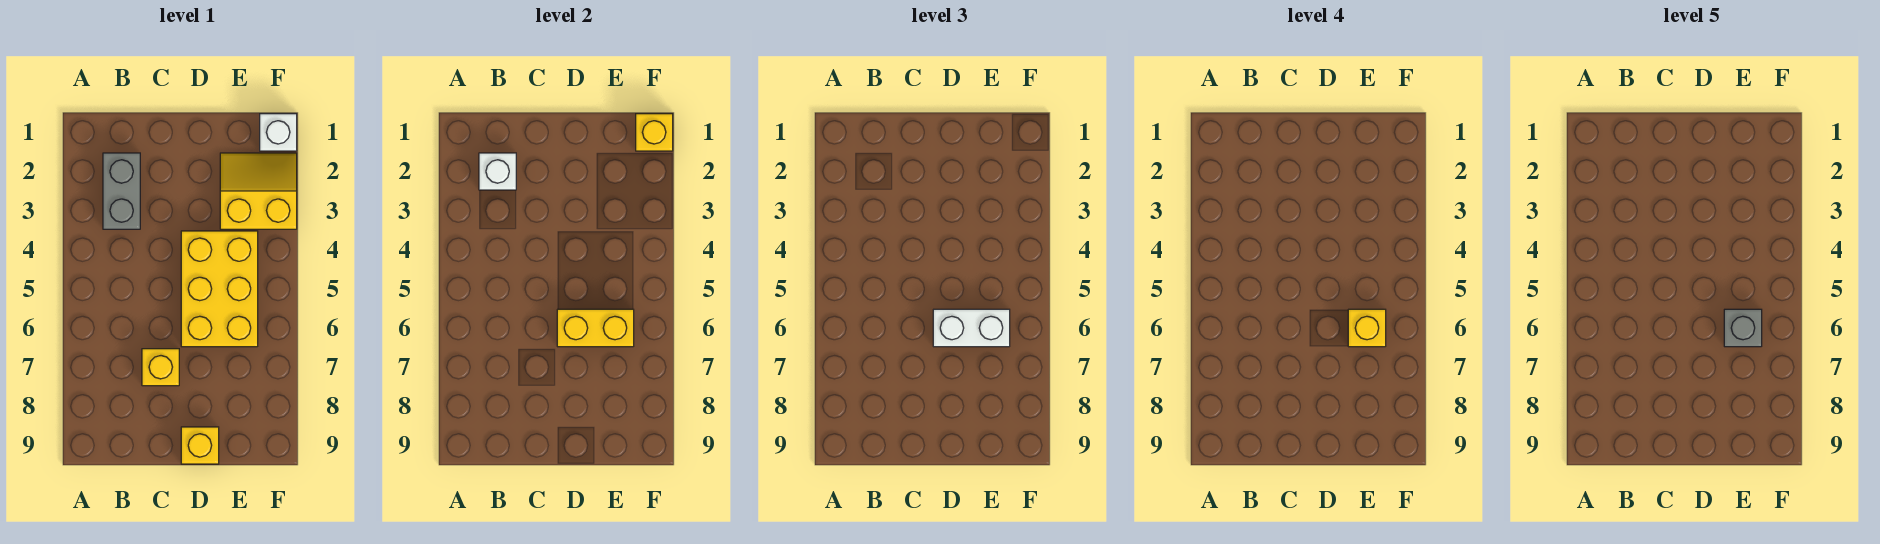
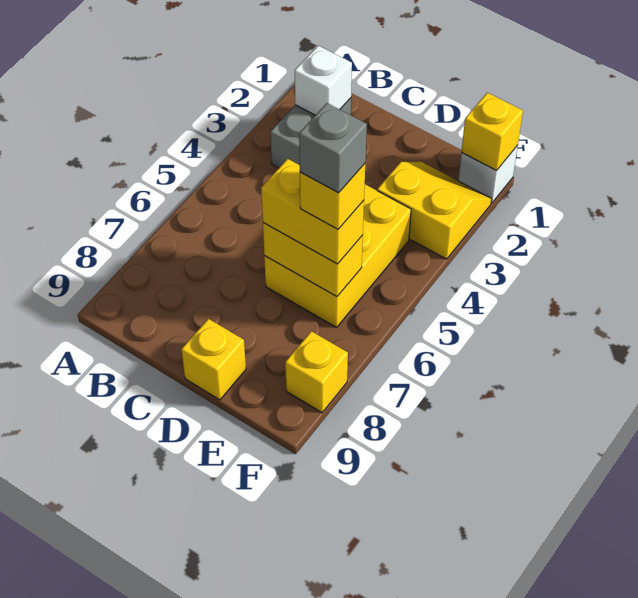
yellow brick C7 level 1 -> yellow brick F8 level 1
white brick D6:E6 level 3 -> yellow brick D6:E6 level 3

